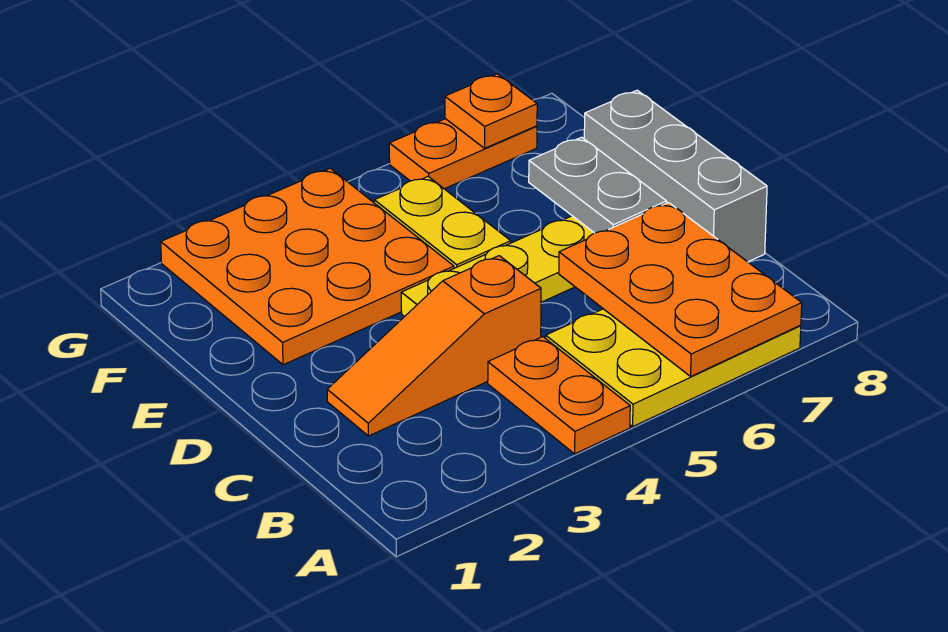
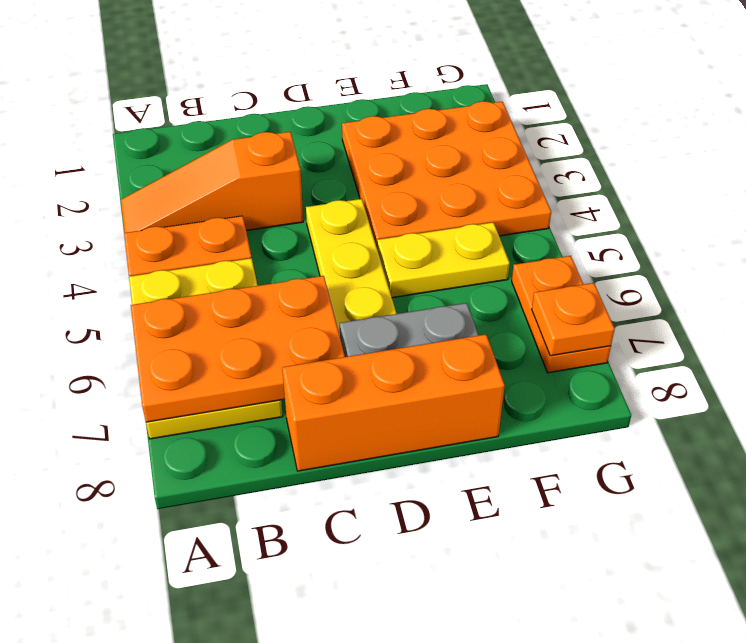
orange slope C2:C4 level 1 top 4 -> orange slope A3:C3 level 1 top C
grey brick C8:E8 level 1 -> orange brick C8:E8 level 1

